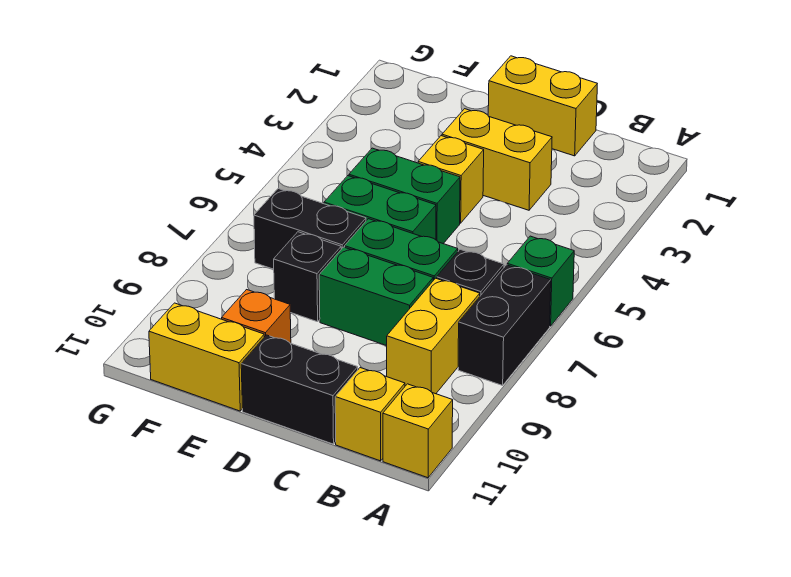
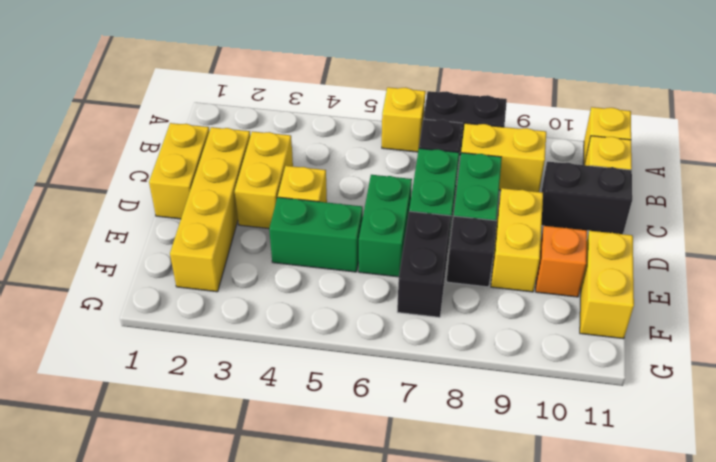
green brick A6 level 1 -> yellow brick A6 level 1
none -> yellow brick C2:F2 level 1
black brick C11:D11 level 1 -> black brick C10:C11 level 1
green brick D5:E5 level 1 -> green brick E4:E5 level 1
none -> yellow brick D9:E9 level 1

